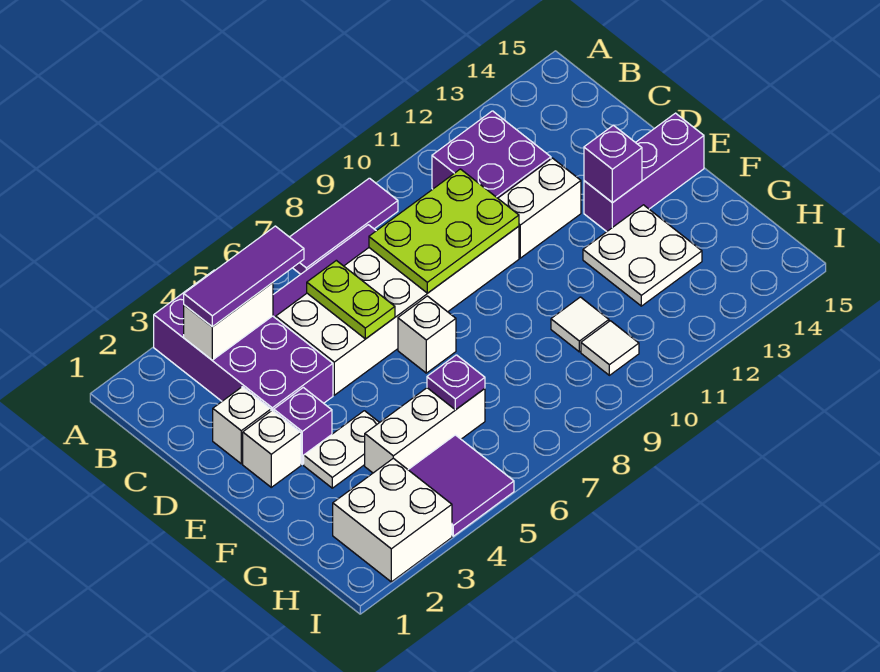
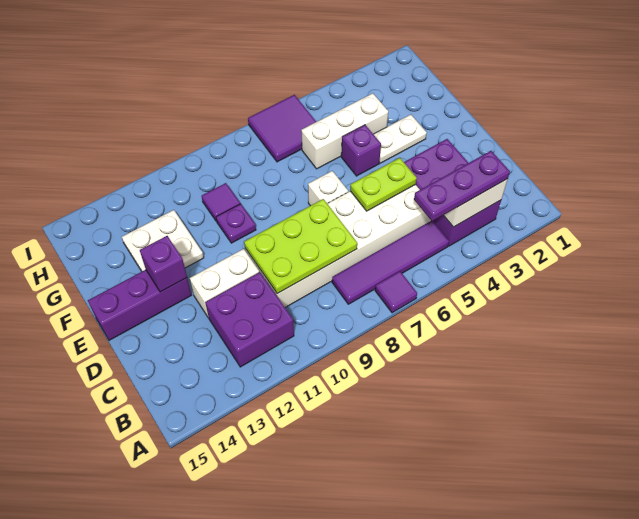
purple brick A3:D4 level 1 -> purple brick B3:D4 level 1
purple tile A7:A9 level 1 -> purple tile A7 level 1
purple tile B3:B5 level 3 -> purple plate B3:B5 level 3
lime plate C6:D6 level 2 -> lime plate D5:D6 level 2
white brick D2 level 1 -> none
white brick E2 level 1 -> none
purple brick E3 level 1 -> purple brick F5 level 1
purple plate G6 level 2 -> purple plate F10 level 1
white tile G10 level 1 -> purple tile G10 level 1
white brick H2:I3 level 1 -> none
purple tile H4:I5 level 1 -> purple tile H6:I7 level 1
white tile H10 level 1 -> none

